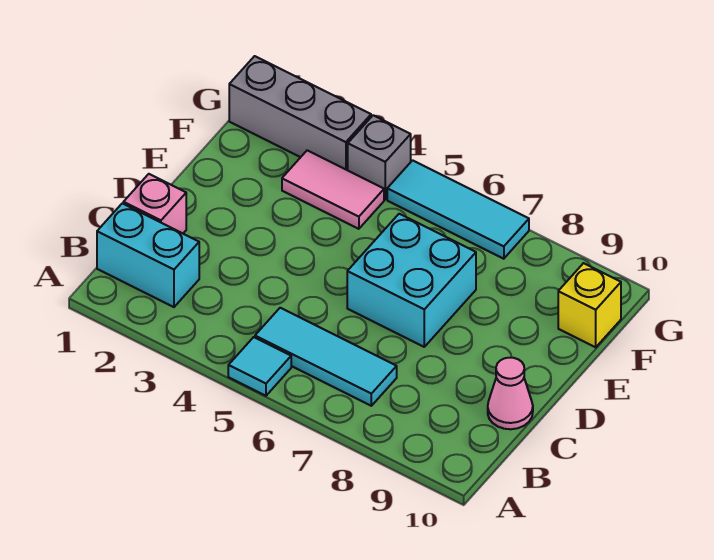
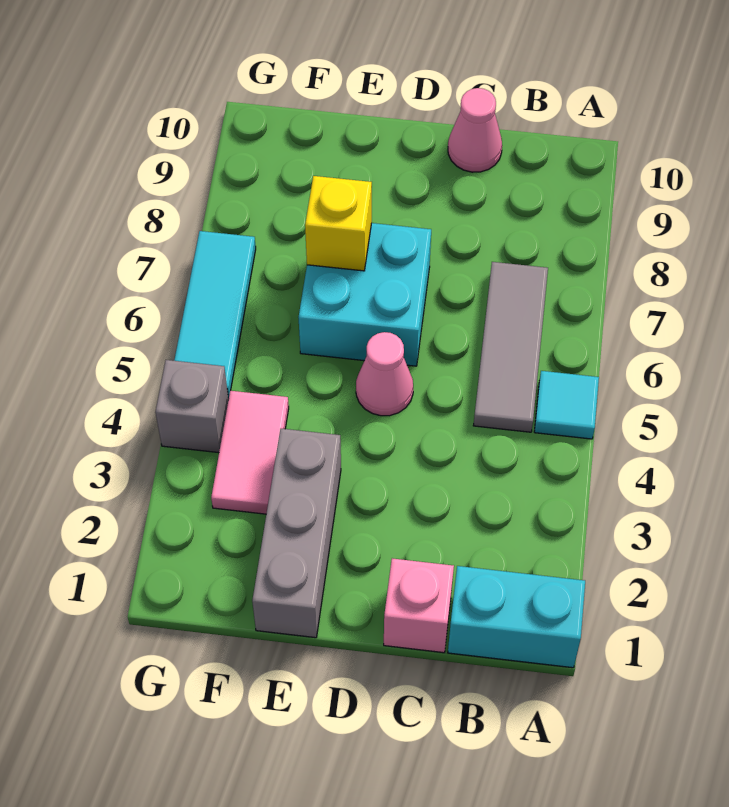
cyan brick B1:B2 level 1 -> cyan brick A1:B1 level 1
cyan tile B5:B7 level 1 -> grey tile B5:B7 level 1
none -> pink cone D5 level 1
yellow brick F10 level 1 -> yellow brick E7 level 2
grey brick G1:G3 level 1 -> grey brick E1:E3 level 1

